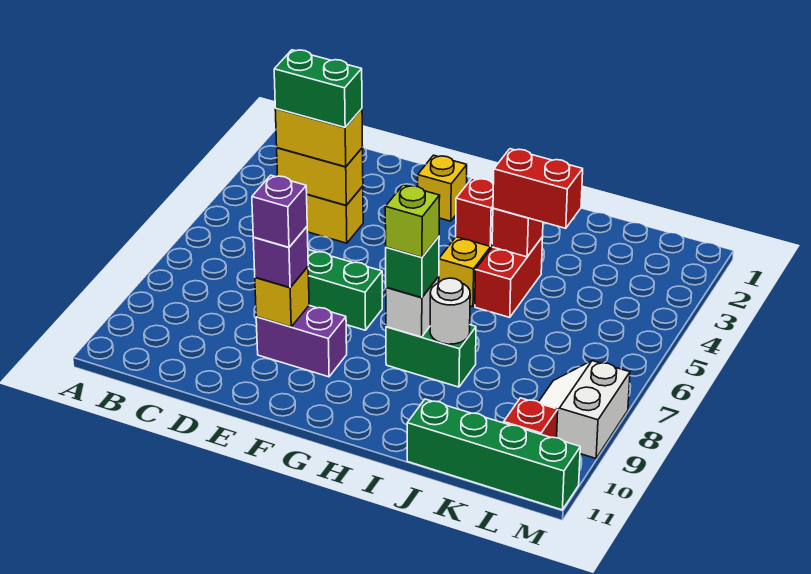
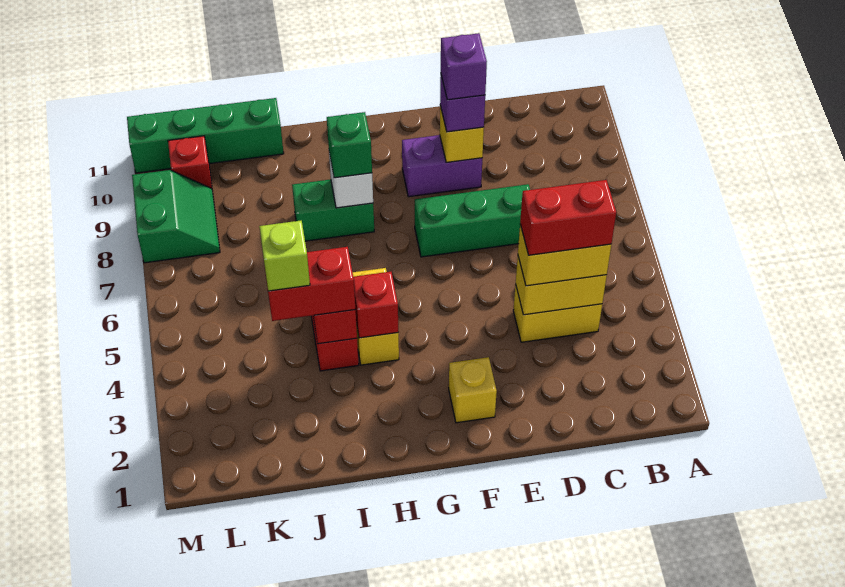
green brick C4:D4 level 4 -> red brick C4:D4 level 4
lime brick H8 level 4 -> lime brick J4 level 4
white round brick I8 level 2 -> none
white slope L8:M9 level 1 top M -> green slope L8:M9 level 1 top M

